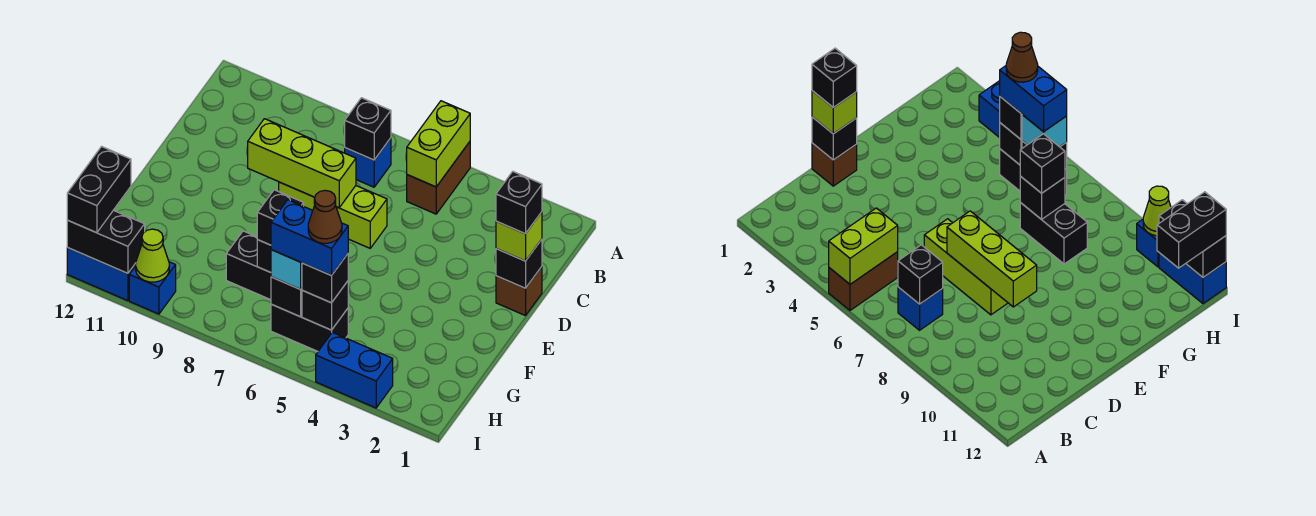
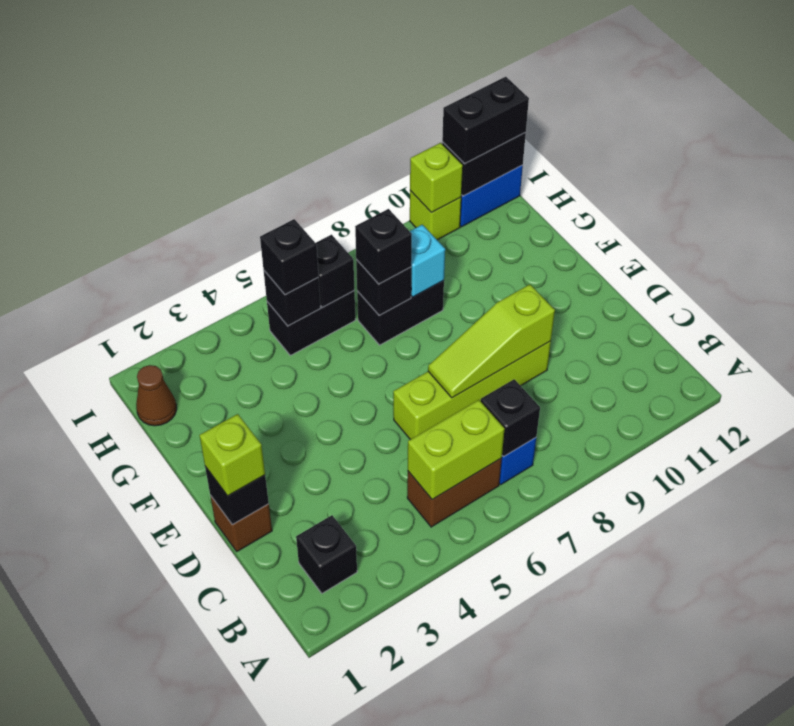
brown brick A5:B5 level 1 -> brown brick B5:B6 level 1
lime brick A5:B5 level 2 -> lime brick B5:B6 level 2
black brick D1 level 4 -> black brick B2 level 1
lime brick D6:D8 level 1 -> lime brick D6:D9 level 1
lime brick D7:D9 level 2 -> lime slope D7:D9 level 2 top 9
blue brick H5:H6 level 4 -> none
brown cone H5 level 5 -> brown cone H1 level 1
cyan brick H6 level 3 -> cyan brick G8 level 2
black brick H12:I12 level 3 -> black brick I11:I12 level 3
blue brick I3:I4 level 1 -> none
blue brick I10 level 1 -> lime brick I10 level 1
lime cone I10 level 2 -> lime brick I10 level 2

